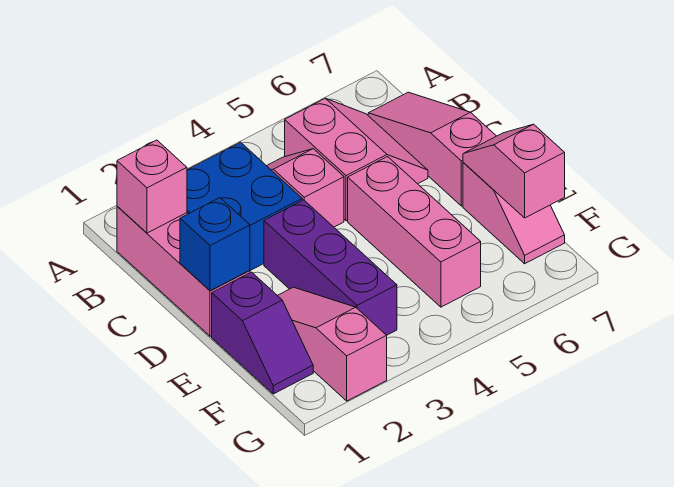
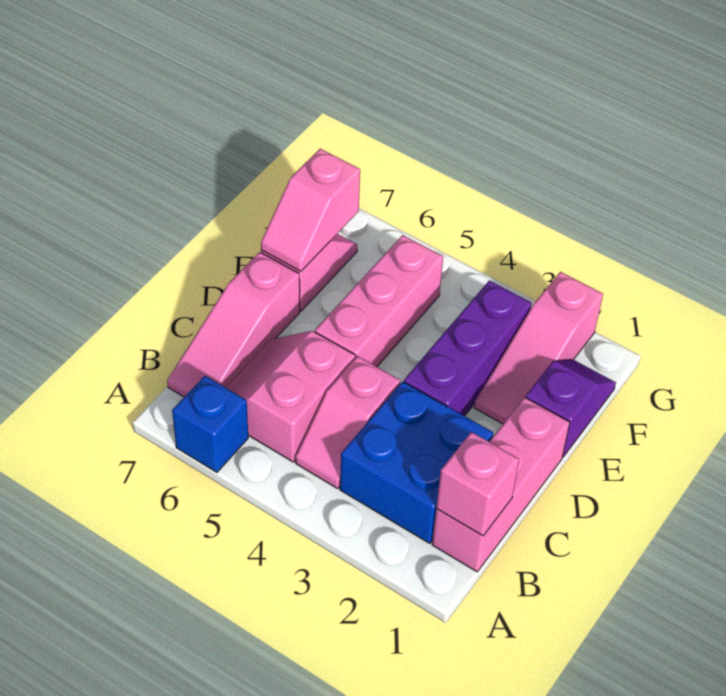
blue brick D1 level 2 -> blue brick A6 level 1

